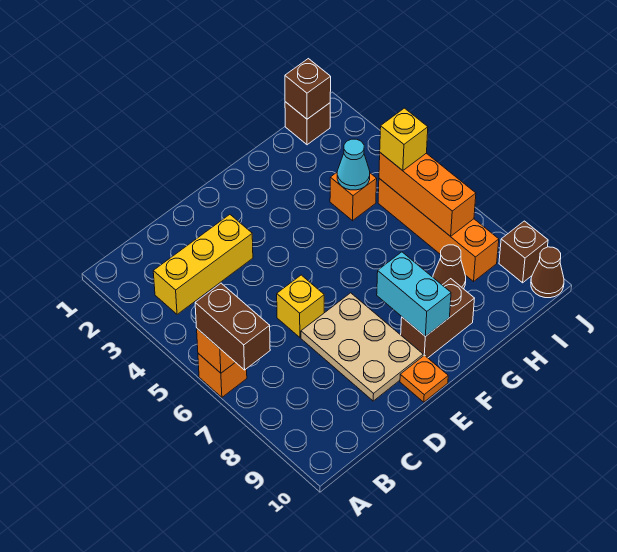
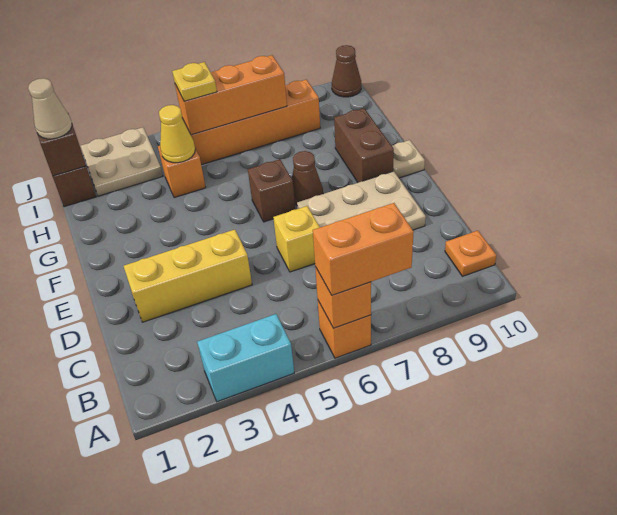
brown brick A6:A7 level 3 -> orange brick A6:A7 level 3
yellow brick B3:D3 level 1 -> yellow brick D2:D4 level 1
orange plate E10 level 1 -> orange plate B10 level 1
cyan brick F8:F9 level 2 -> cyan brick A3:A4 level 1
none -> tan plate F10 level 1
cyan cone H4 level 2 -> yellow cone H4 level 2
brown cone H8 level 1 -> brown cone F7 level 1
none -> tan cone I1 level 3
none -> tan plate I2:J3 level 1
yellow brick I5 level 3 -> yellow plate I5 level 3
brown brick J9 level 1 -> brown brick F6 level 1

